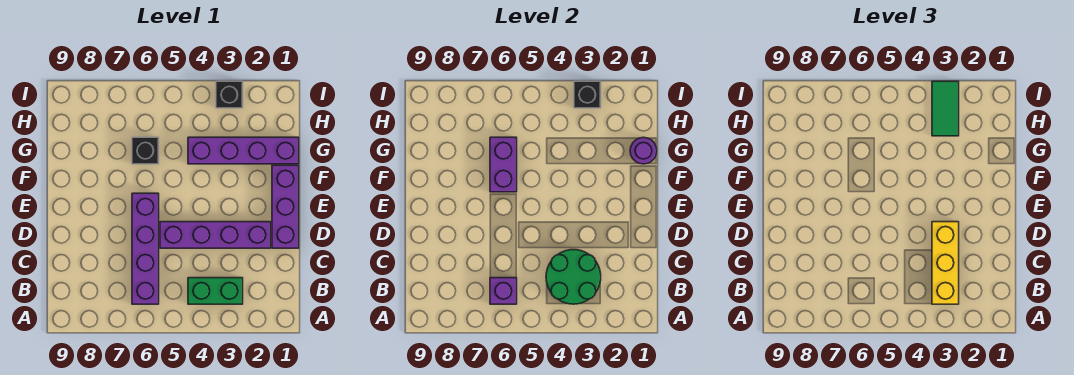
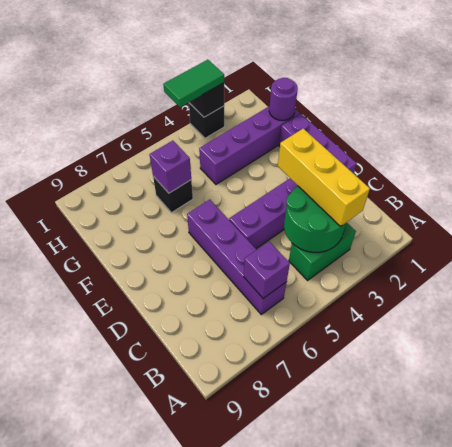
purple brick F6:G6 level 2 -> purple brick G6 level 2
green tile H3:I3 level 3 -> green tile I3:I4 level 3

